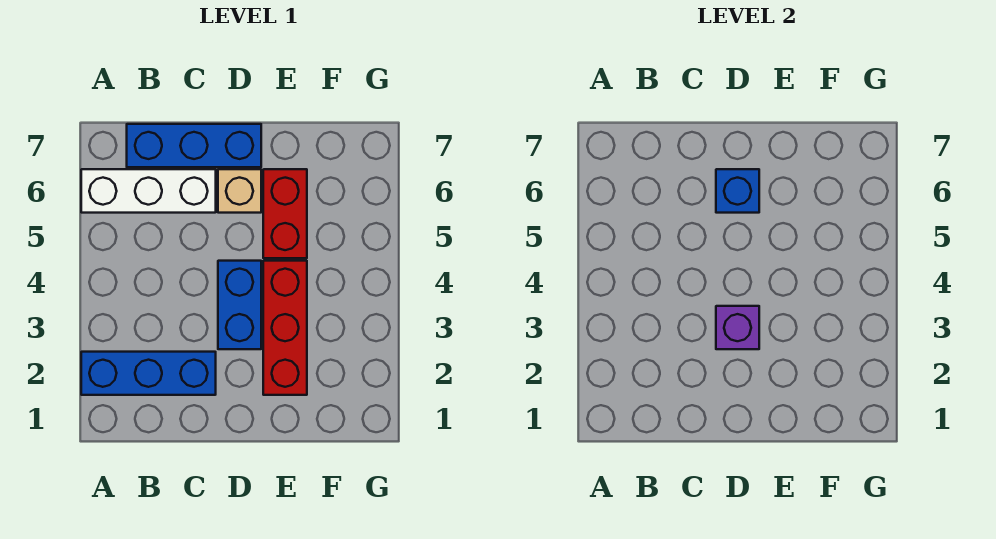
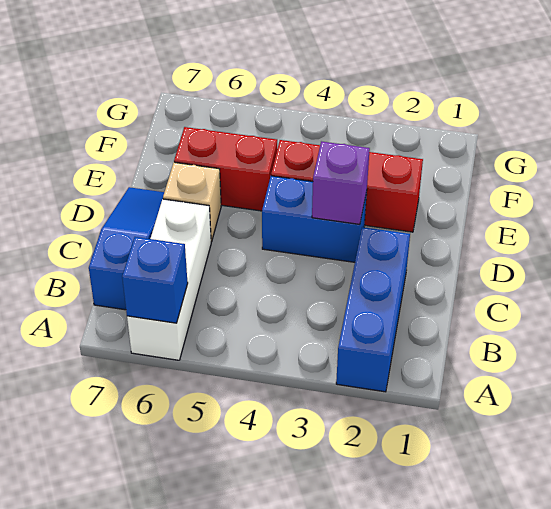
blue brick B7:D7 level 1 -> blue slope B7:D7 level 1 top B
blue brick D6 level 2 -> blue brick A6 level 2

